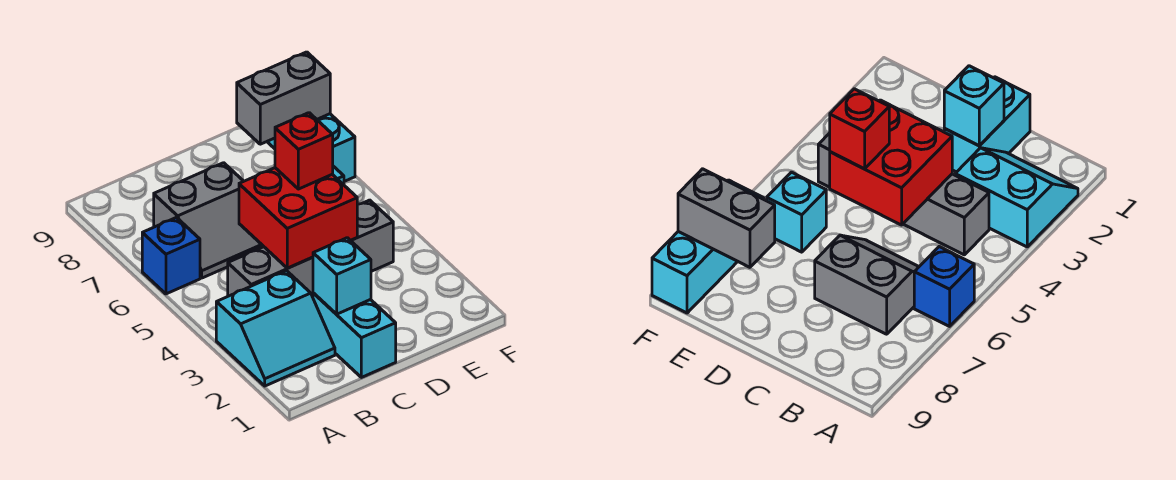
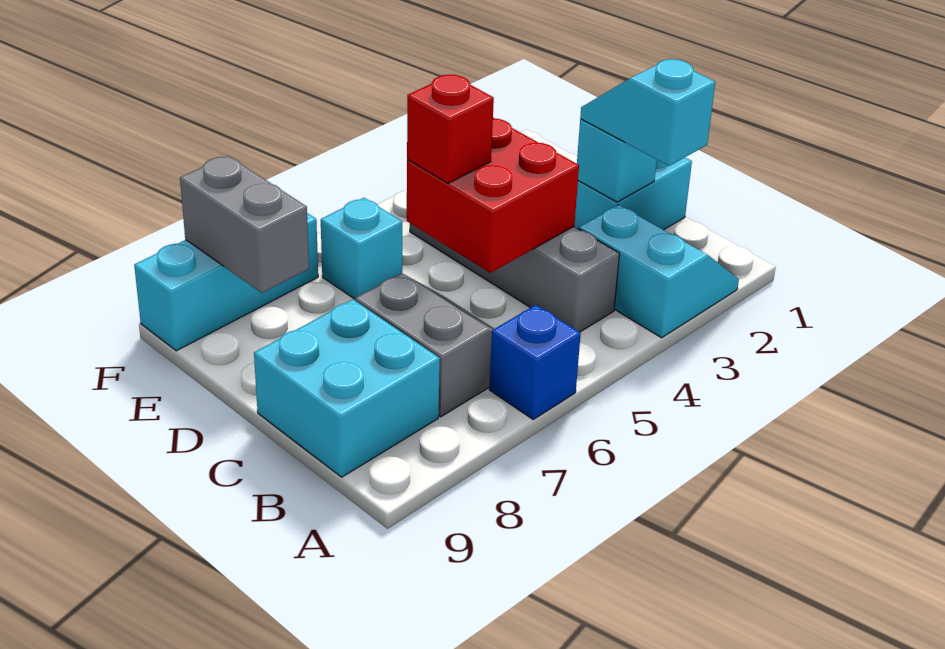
none -> cyan slope B2:C2 level 3 top B
none -> cyan brick B8:C9 level 1

